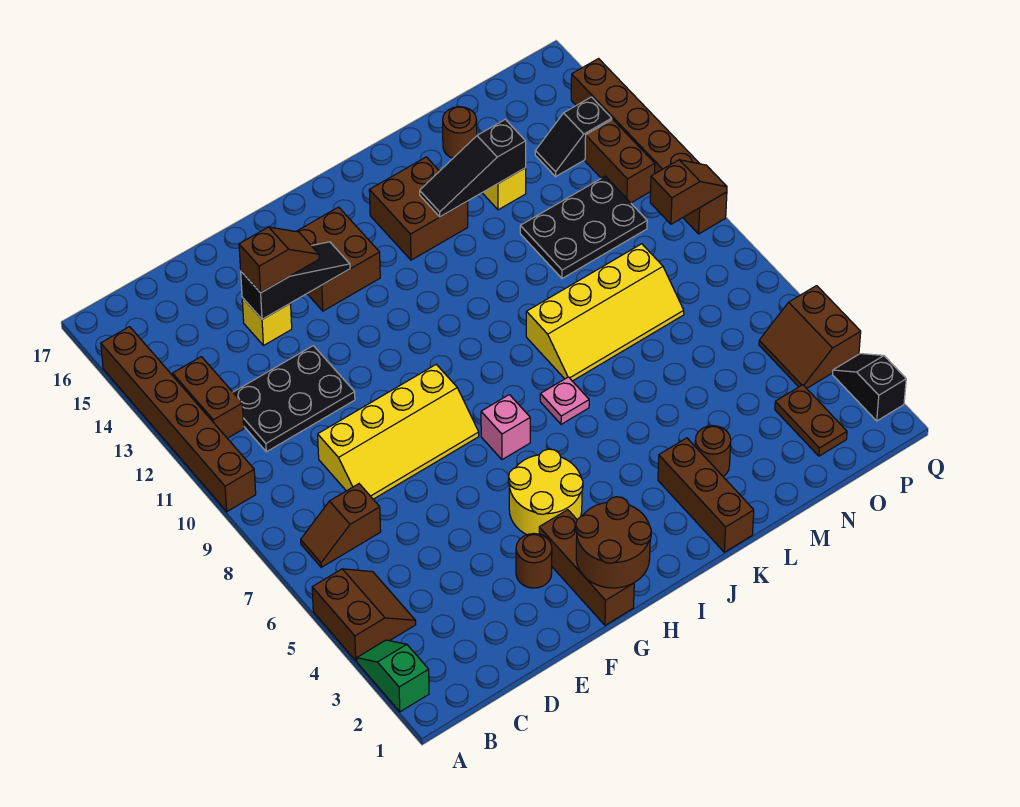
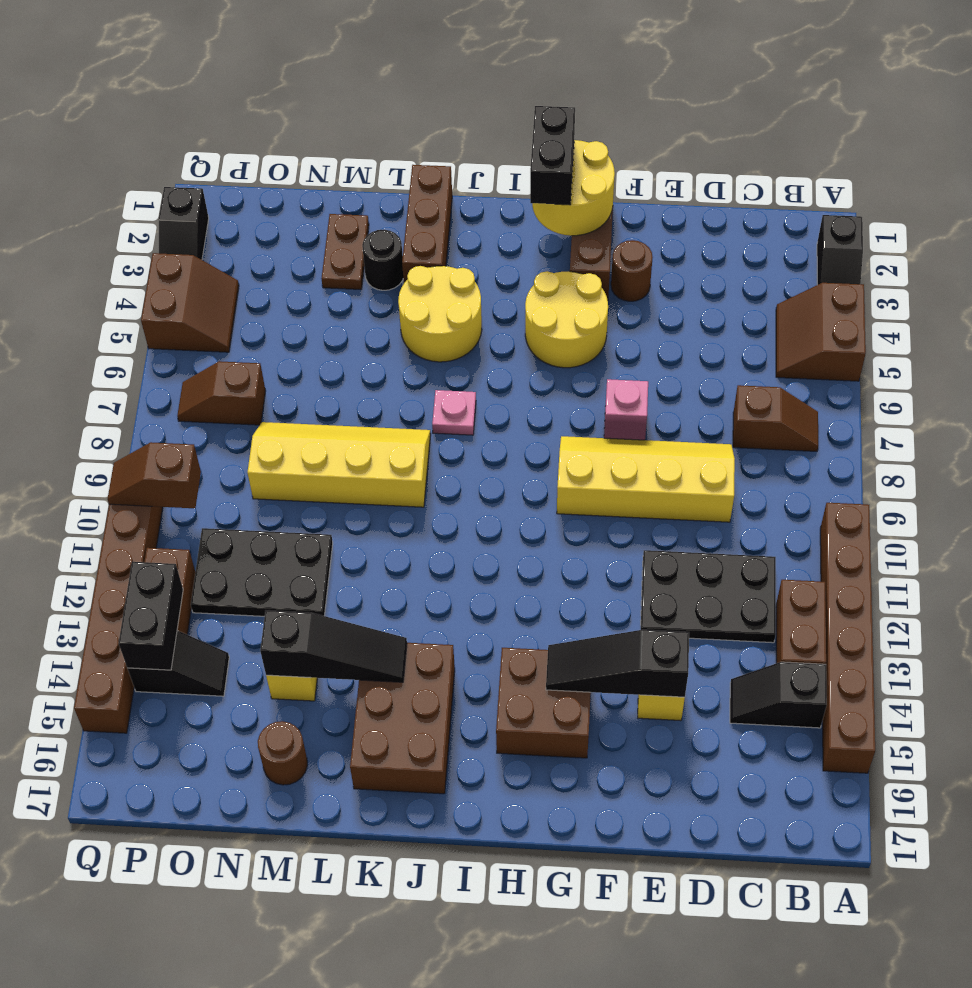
green slope A2:A3 level 1 top 2 -> black slope A2:A3 level 1 top 2
none -> black slope B14:C14 level 1 top B
brown slope E14:F14 level 3 top E -> brown slope O7:P7 level 1 top O
brown round brick G1:H2 level 2 -> yellow round brick G1:H2 level 2
none -> black brick H1:H2 level 3
pink brick H7 level 1 -> pink brick F7 level 1
none -> yellow round brick J4:K5 level 1
brown brick J14:K15 level 1 -> brown brick J14:K16 level 1
brown round brick L3 level 1 -> black round brick L3 level 1
brown plate O2:O3 level 1 -> brown plate M2:M3 level 1
none -> black brick P13:P14 level 2

